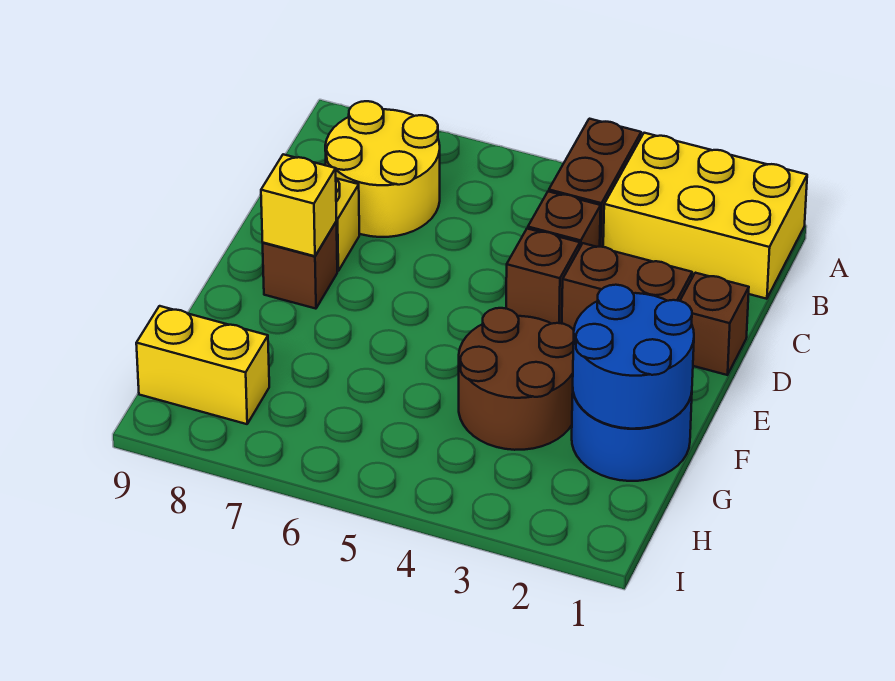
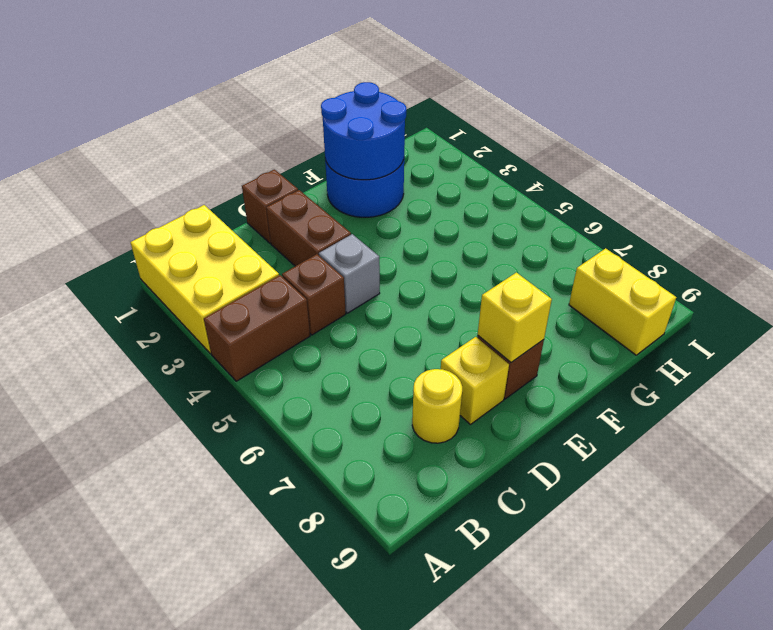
yellow round brick B7:C8 level 1 -> yellow round brick C8 level 1
brown brick D4 level 1 -> grey brick D4 level 1
brown round brick F3:G4 level 1 -> none

